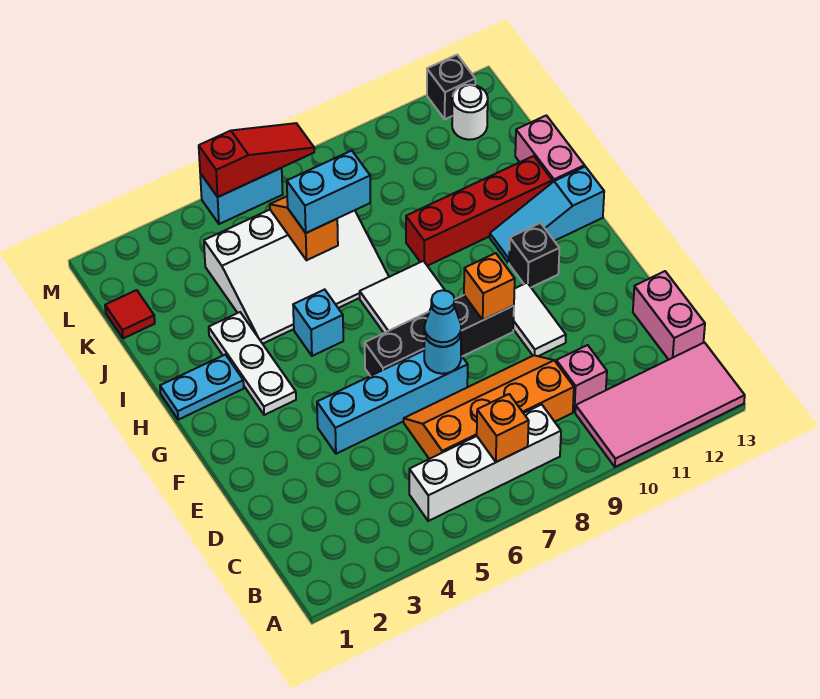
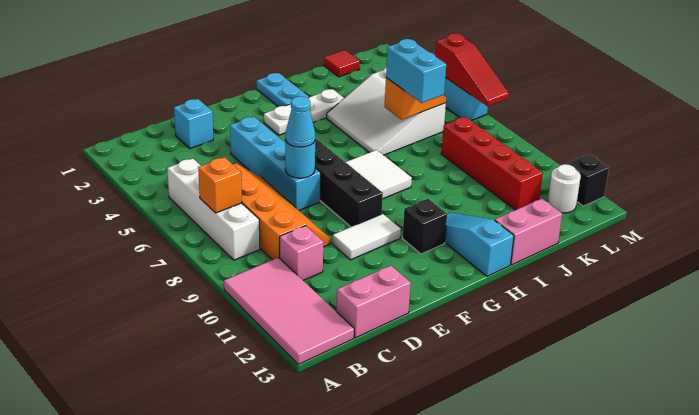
orange brick F9 level 2 -> none
cyan brick H5 level 1 -> cyan brick D2 level 1
white slope I4:K7 level 1 top K -> white slope I4:K6 level 1 top K
red brick I9:I12 level 1 -> red brick K8:K11 level 1

